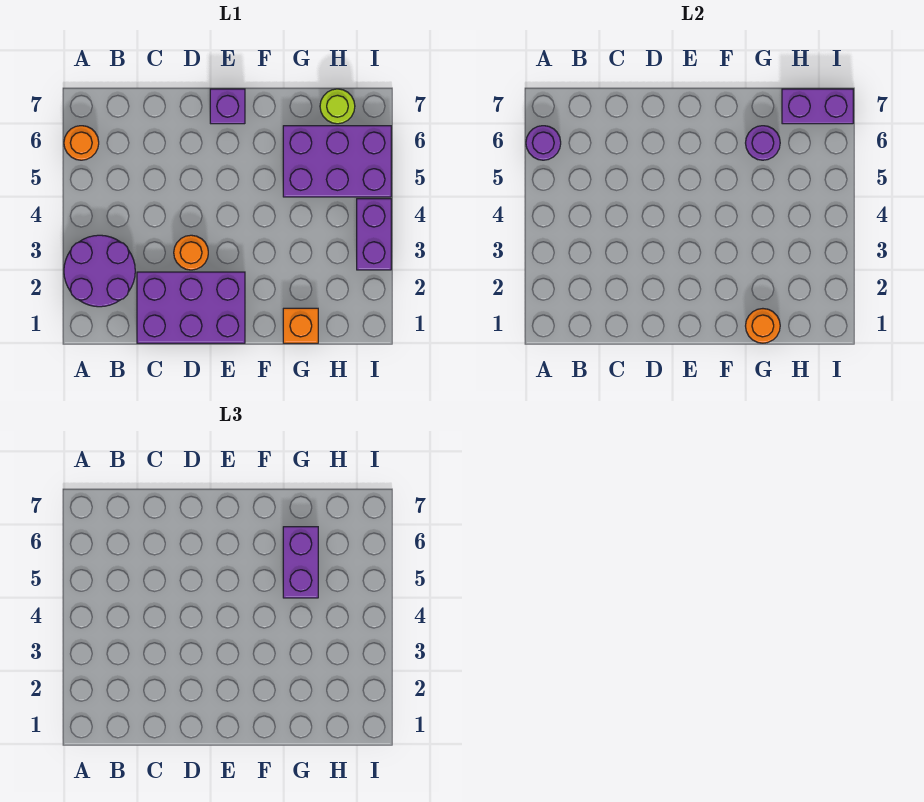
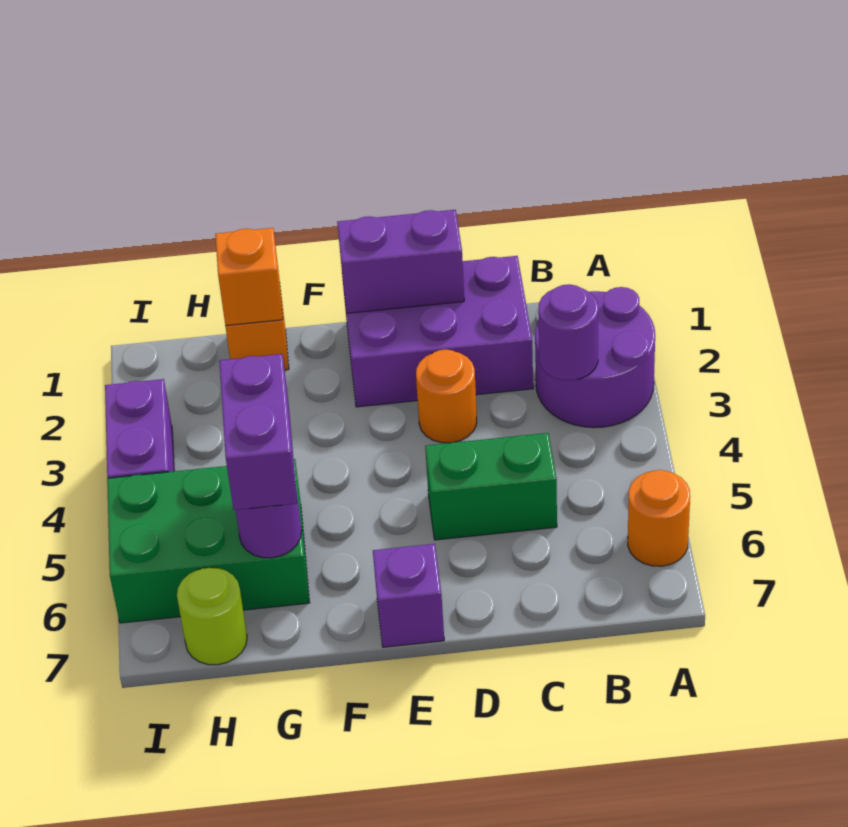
purple round brick A6 level 2 -> purple round brick B3 level 2
none -> green brick C5:D5 level 1
orange round brick G1 level 2 -> orange brick G1 level 2
purple brick G5:I6 level 1 -> green brick G5:I6 level 1
purple brick H7:I7 level 2 -> purple brick D1:E1 level 2

